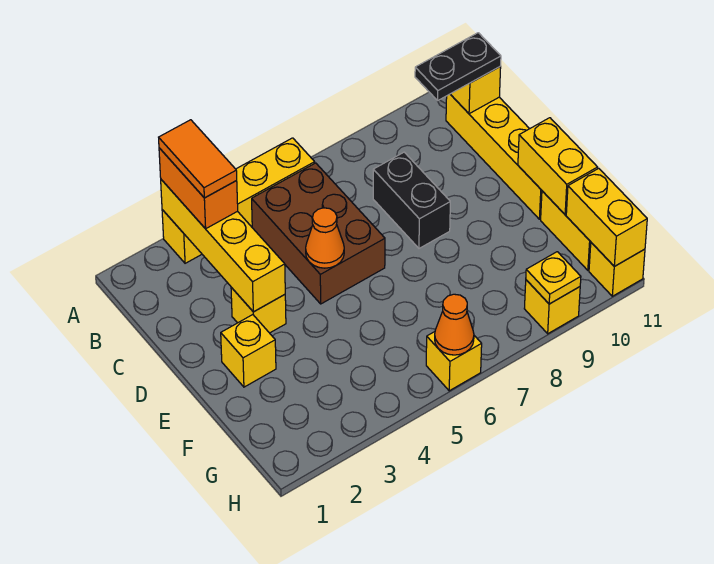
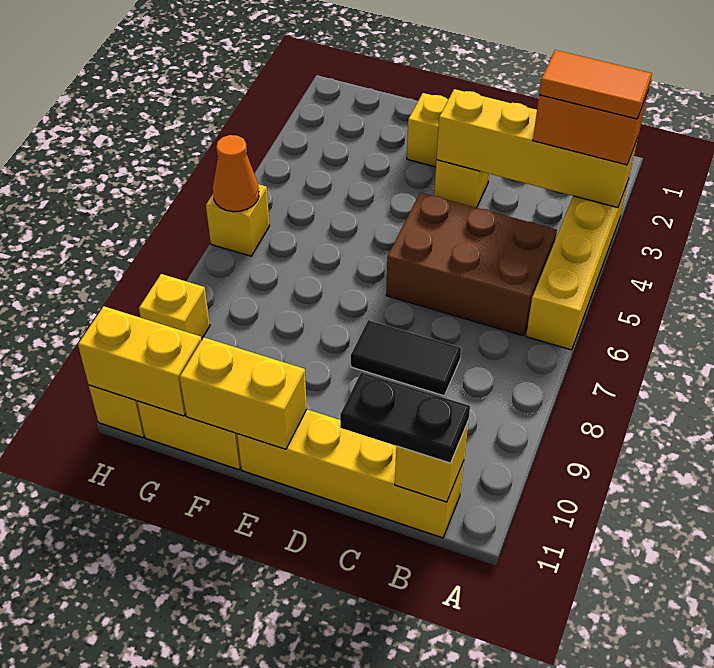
black plate B10:B11 level 3 -> black plate B11:C11 level 3
black brick C8:D8 level 1 -> black tile C8:D8 level 1
orange cone D5 level 2 -> none
yellow plate H9 level 2 -> none

